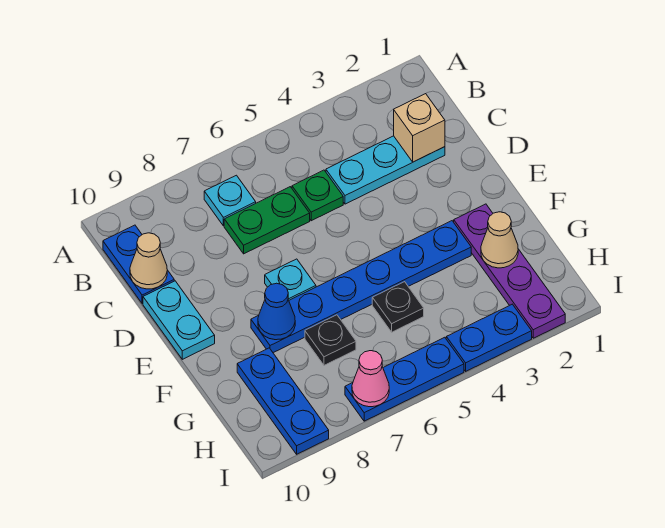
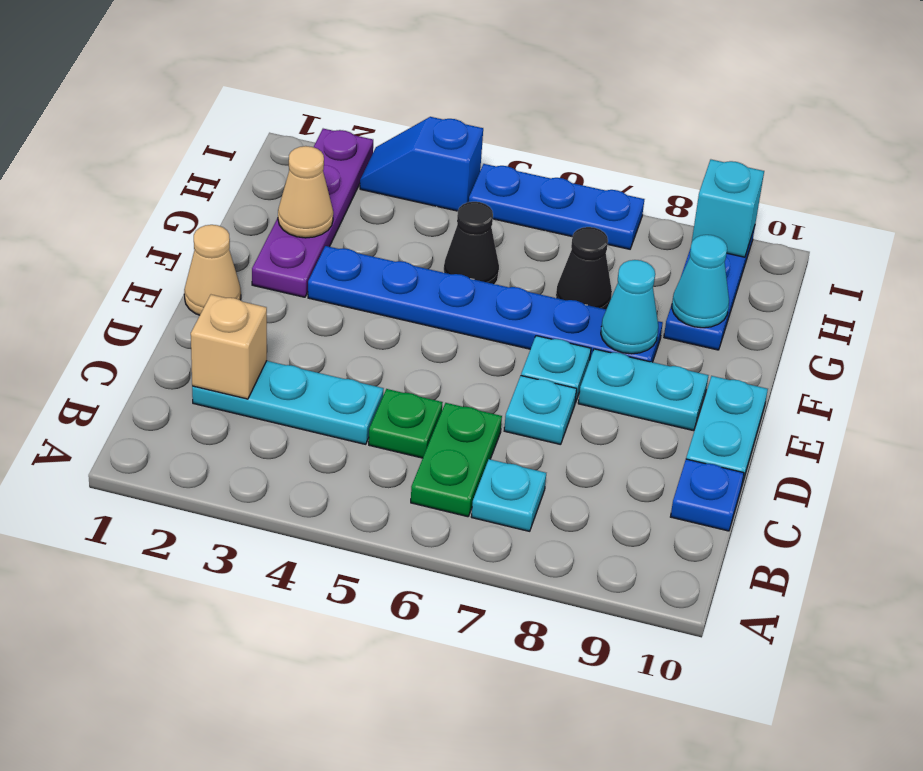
blue plate B10:C10 level 1 -> blue plate C10 level 1
green plate C6:C7 level 1 -> green plate B6:C6 level 1
tan cone C10 level 2 -> tan cone E1 level 1
none -> cyan plate D7 level 1
none -> cyan plate E8:E9 level 1
blue cone F8 level 2 -> cyan cone F8 level 2
black plate G5 level 1 -> black cone G5 level 1
black plate G7 level 1 -> black cone G7 level 1
none -> cyan cone G9 level 2
blue plate I3:I4 level 1 -> blue slope I3:I4 level 1 top 4
pink cone I7 level 2 -> none
none -> cyan brick I9 level 2

